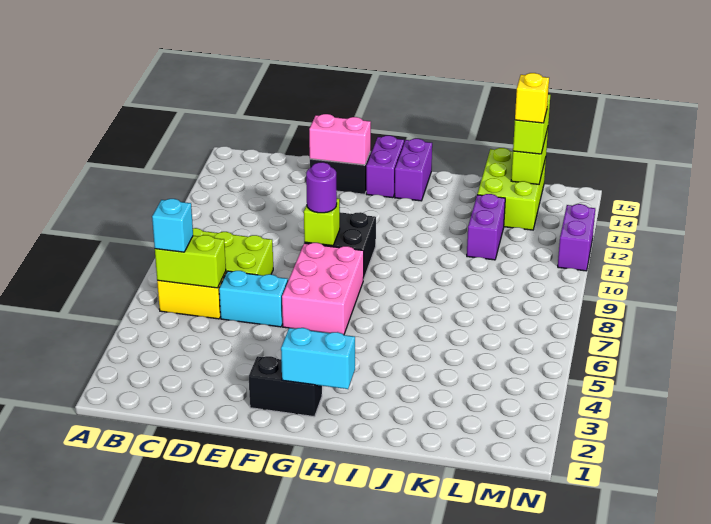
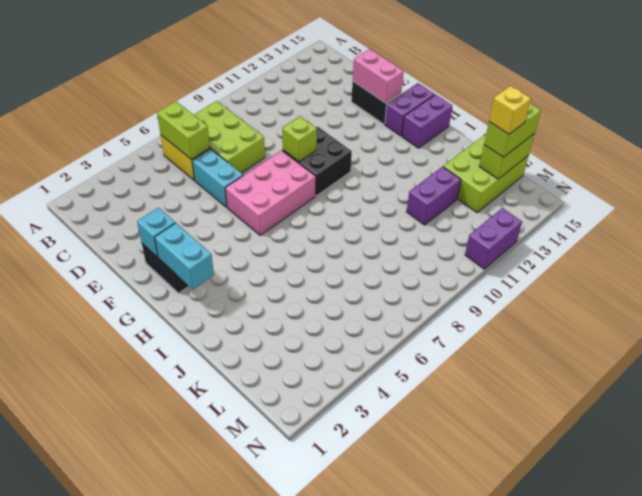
cyan brick B6 level 3 -> cyan brick F2 level 2
purple round brick F9 level 3 -> none

